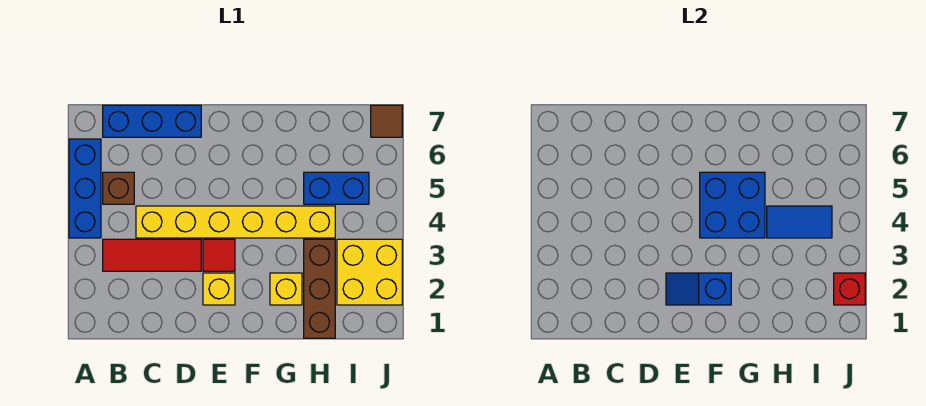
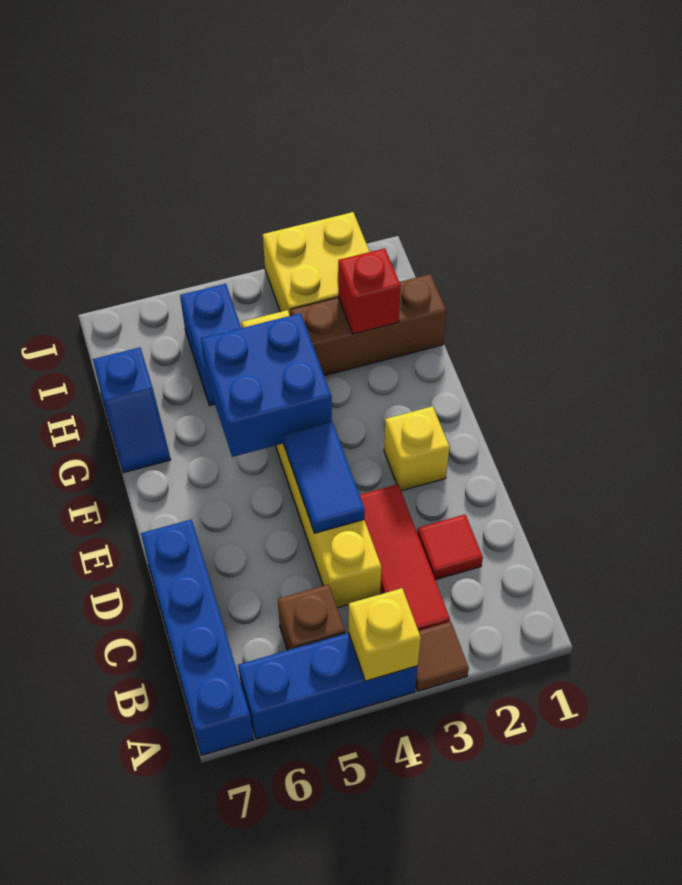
blue brick B7:D7 level 1 -> blue brick A7:D7 level 1
blue slope E2:F2 level 2 top F -> blue slope G7:H7 level 1 top H
red tile E3 level 1 -> red tile C2 level 1
yellow brick G2 level 1 -> yellow brick A4 level 2
blue tile H4:I4 level 2 -> blue tile D4:E4 level 2
red brick J2 level 2 -> red brick H2 level 2
brown tile J7 level 1 -> brown tile A3 level 1

